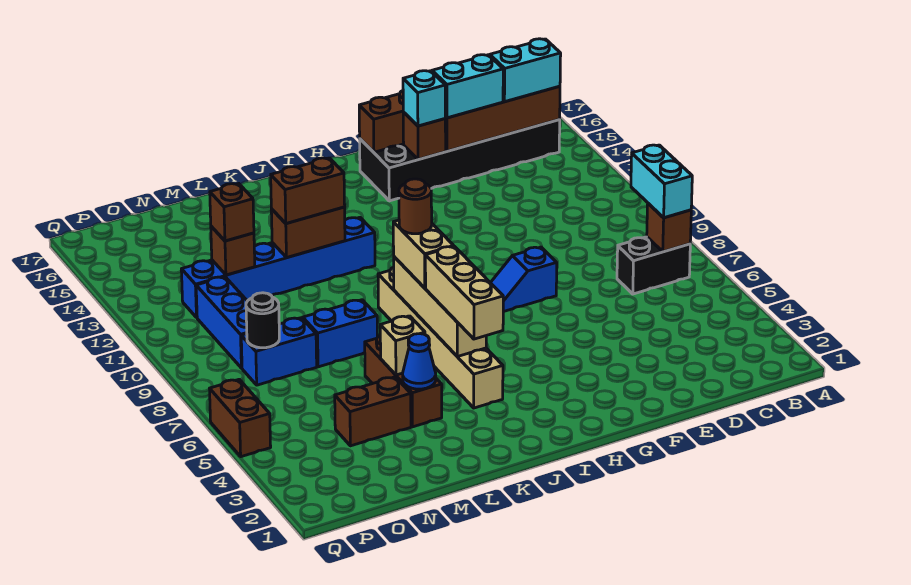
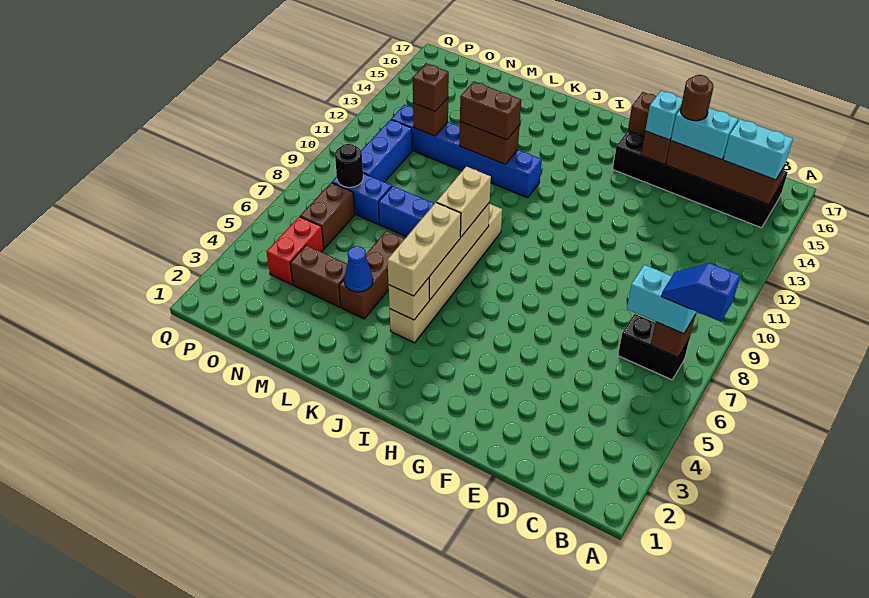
cyan brick B7:B8 level 3 -> cyan brick B7:C7 level 3
blue slope F8:G8 level 1 top F -> blue slope A7:B7 level 4 top A
brown round brick J8 level 4 -> brown round brick E15 level 4
tan brick L5 level 2 -> tan brick J4 level 2
none -> red brick O4:O5 level 1
brown brick Q5:Q6 level 1 -> brown brick O6:O7 level 1

